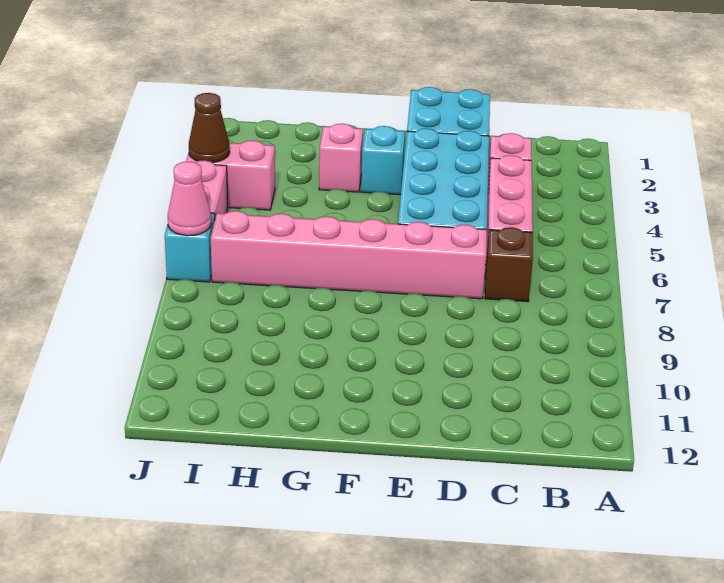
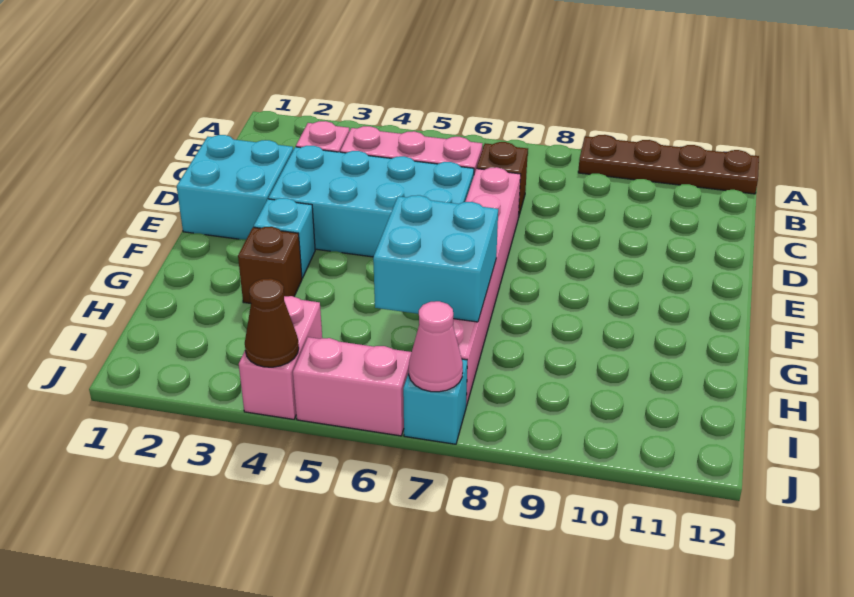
none -> brown plate A9:A12 level 1
pink brick G3 level 1 -> brown brick G3 level 1
none -> cyan brick G6:H7 level 2

